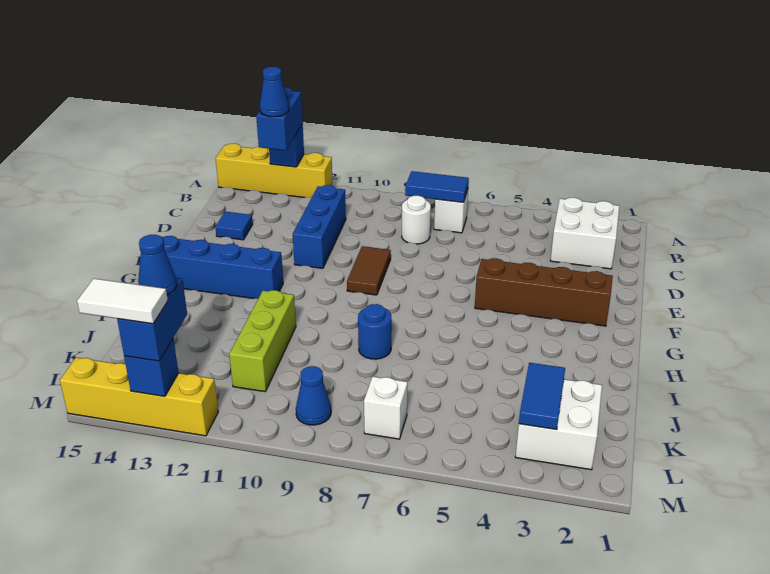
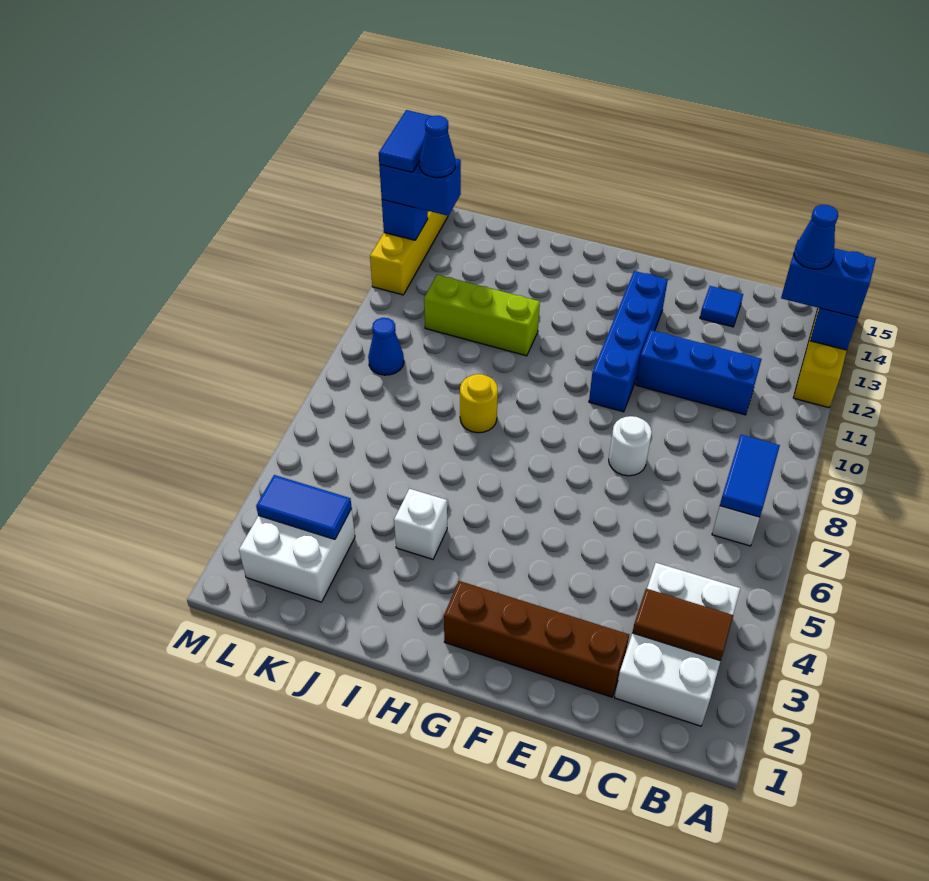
white brick B2:C3 level 1 -> white brick B2:C4 level 1
white round brick C8 level 1 -> white round brick E8 level 1
brown tile E9:F9 level 1 -> brown tile B3:C3 level 2
brown brick F2:F5 level 1 -> brown brick D2:G2 level 1
blue brick G12:G15 level 1 -> blue brick F10:F13 level 1
blue round brick I8 level 1 -> yellow round brick I8 level 1
white brick L7 level 1 -> white brick I4 level 1
white tile M13:M14 level 4 -> blue tile M13:M14 level 4

